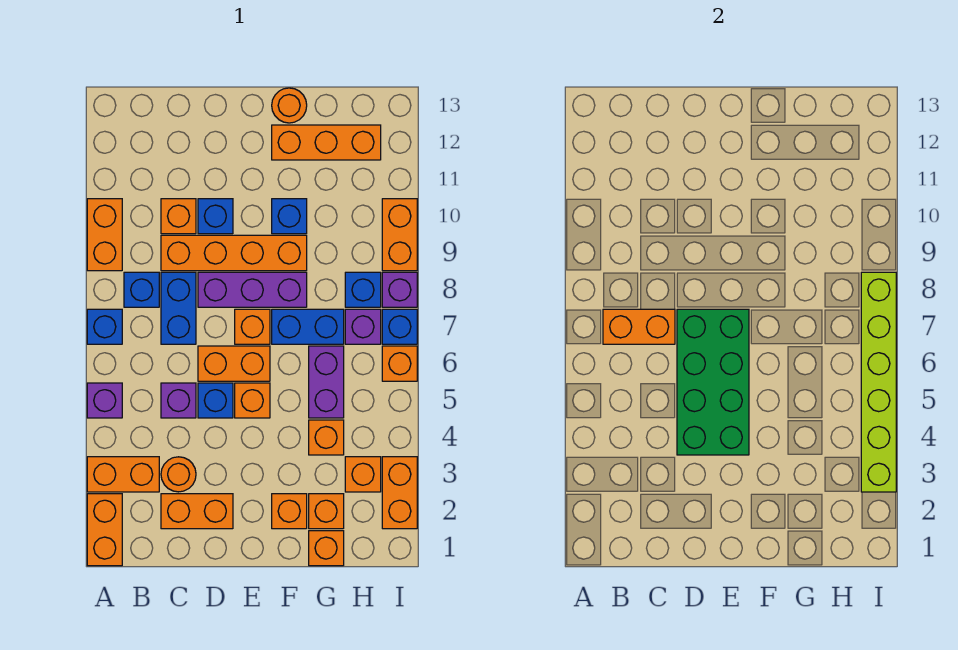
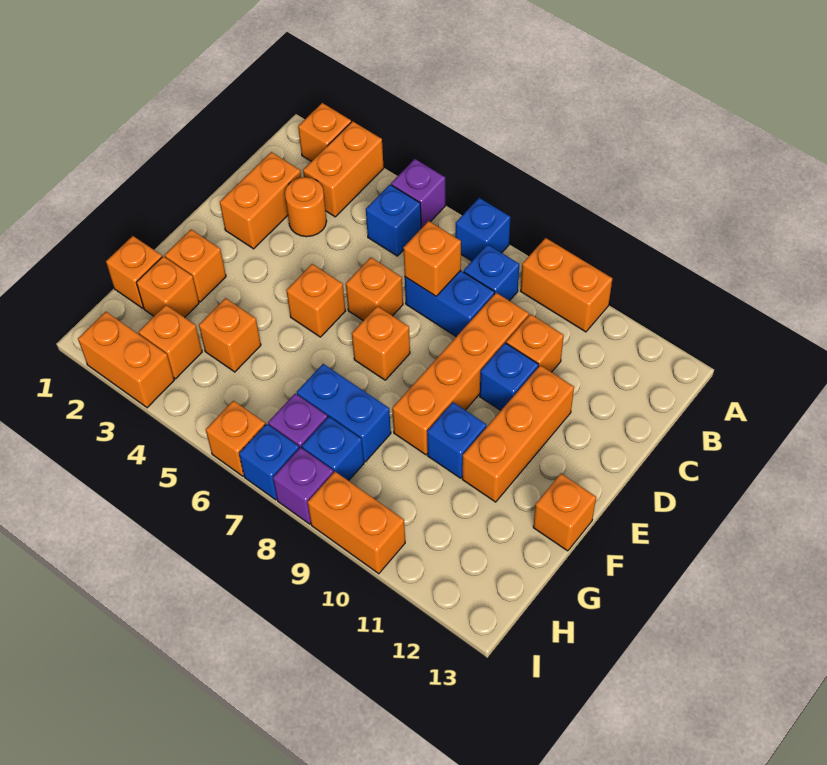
orange brick A1:A2 level 1 -> orange brick A2 level 1
orange brick B7:C7 level 2 -> orange brick C7 level 2
purple brick C5 level 1 -> none
green brick D4:E7 level 2 -> none
blue brick D5 level 1 -> blue brick B5 level 1
orange brick D6:E6 level 1 -> orange brick D6 level 1
purple brick D8:F8 level 1 -> none
blue brick F7:G7 level 1 -> blue brick G7:G8 level 1
orange brick F12:H12 level 1 -> orange brick D11:F11 level 1
orange round brick F13 level 1 -> orange brick F13 level 1
purple brick G5:G6 level 1 -> none
lime brick I3:I8 level 2 -> none

